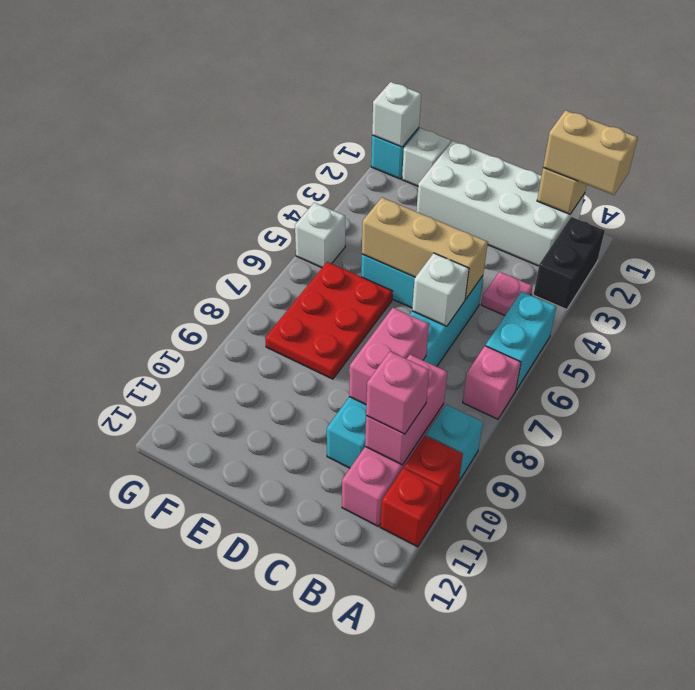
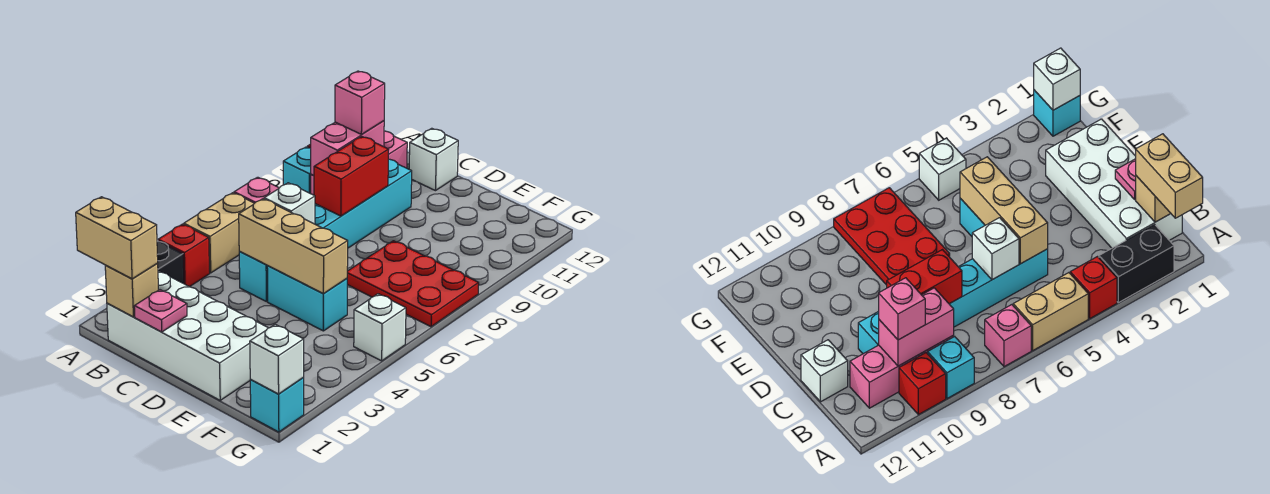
cyan brick A5:A6 level 1 -> tan brick A5:A6 level 1
red brick A11 level 1 -> red brick A4 level 1
pink plate B4 level 1 -> pink plate C1 level 2
pink brick C8:C9 level 2 -> red brick C8:C9 level 2
red plate E6:F8 level 1 -> red plate E7:G8 level 1
white brick F1 level 1 -> white brick C12 level 1

